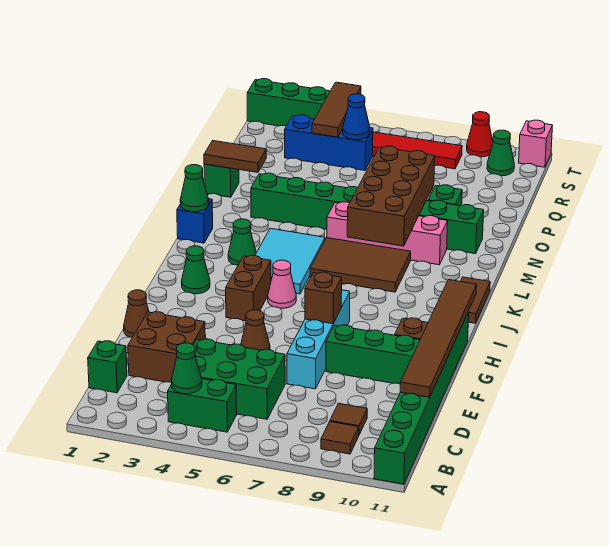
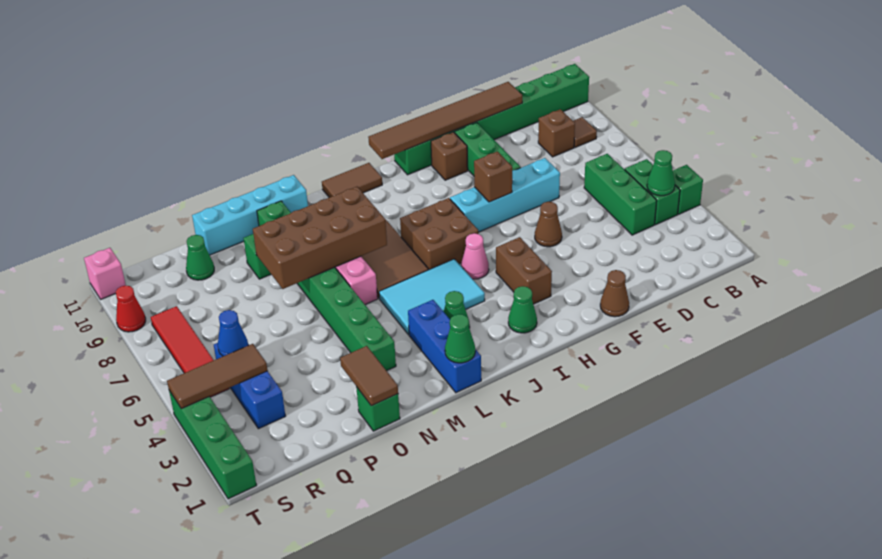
green brick C1 level 1 -> green brick A4 level 1
green brick C4:D6 level 1 -> green brick C4:C6 level 1
brown tile C9 level 1 -> brown brick C9 level 1
brown brick D2:E3 level 1 -> brown brick I6:J7 level 1
brown brick H4:I4 level 1 -> brown brick H3:H4 level 1
blue brick L1 level 1 -> blue brick L1:L3 level 1
none -> cyan brick M11:P11 level 1
green cone S10 level 1 -> green cone Q10 level 1

